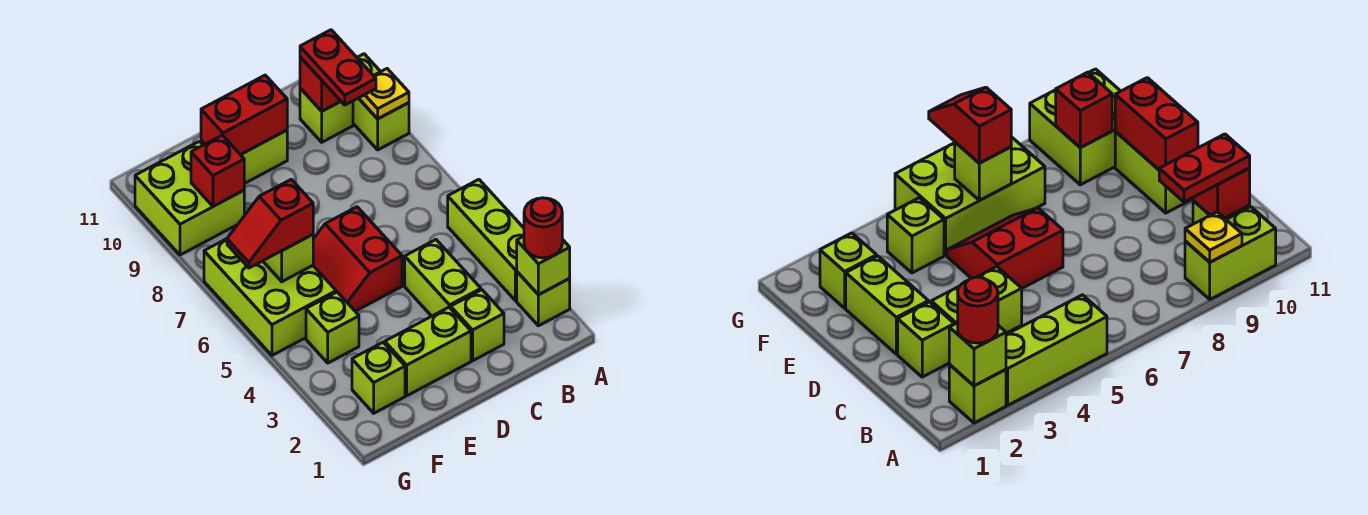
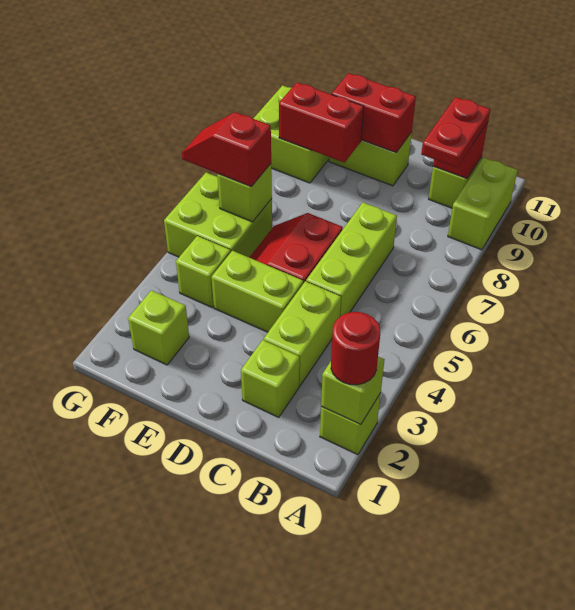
lime brick A3:A5 level 1 -> lime brick C5:C7 level 1
yellow plate A9 level 2 -> none
lime brick D2:E2 level 1 -> lime brick D4:E4 level 1
lime brick F5:G7 level 1 -> lime brick F5:G6 level 1
red brick F9 level 2 -> red brick E9:F9 level 2

